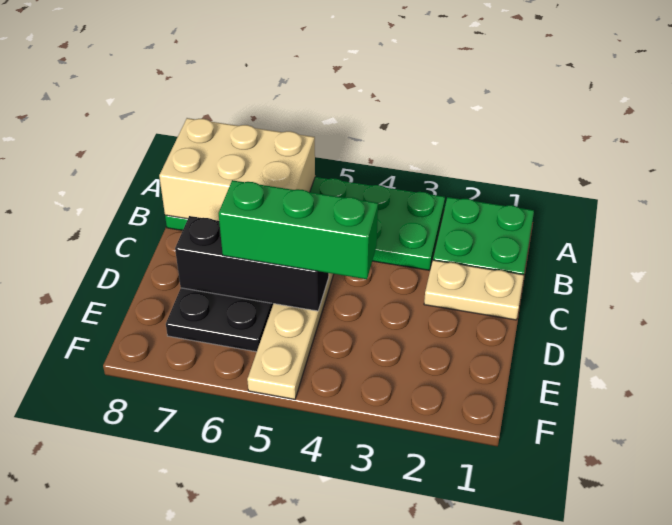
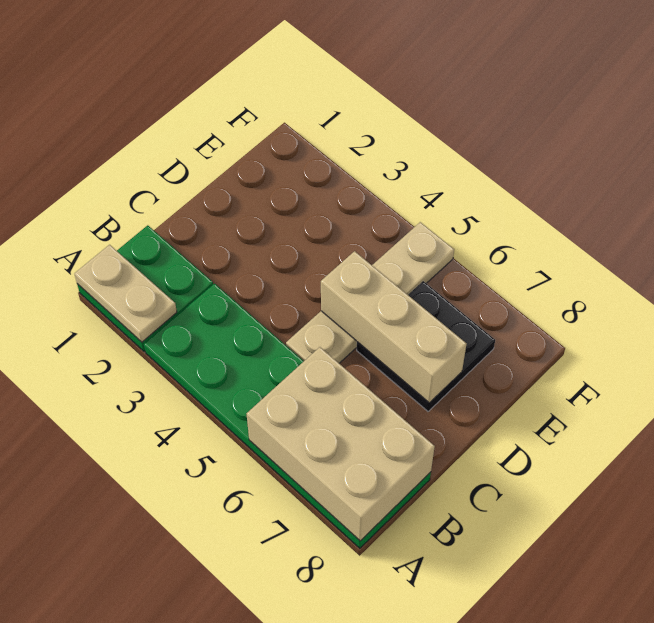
tan plate C1:C2 level 1 -> tan plate A1:A2 level 2
green brick D4:D6 level 3 -> none
black brick D5:D7 level 2 -> tan brick D5:D7 level 2

